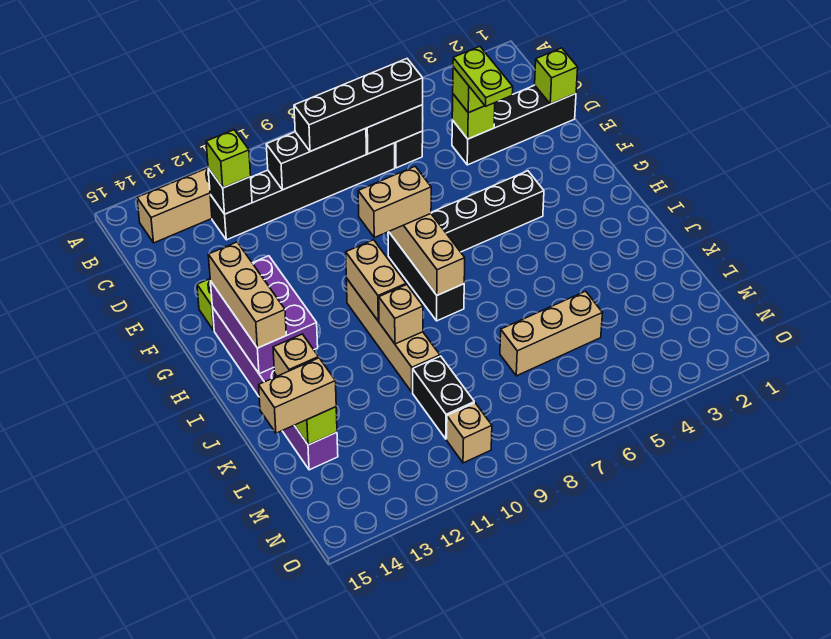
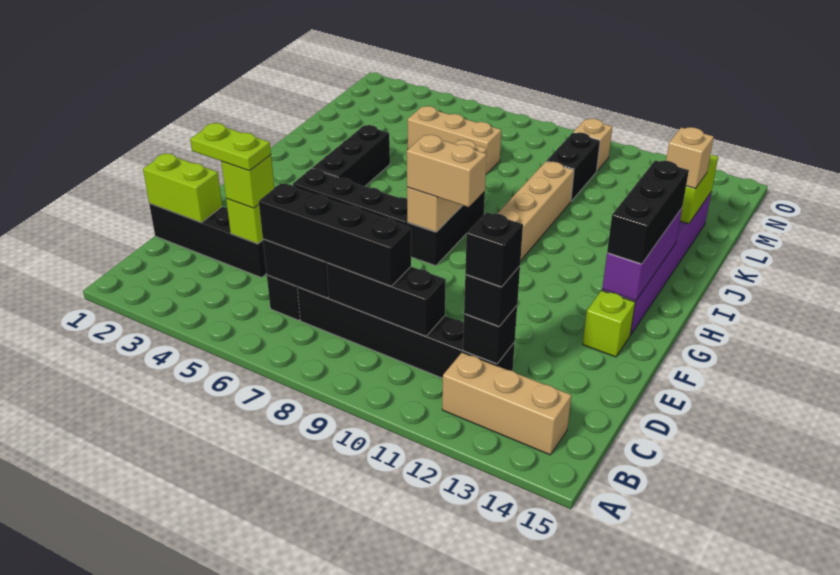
lime brick C12 level 3 -> black brick C12 level 3
none -> black brick C12 level 4
lime brick D1 level 2 -> lime brick D1:D2 level 2
lime plate D4:E4 level 4 -> lime plate D3:D4 level 4
purple brick G13:I14 level 2 -> purple brick G14:I14 level 2
tan brick G14:I14 level 3 -> black brick G14:I14 level 3
none -> black brick H4:J4 level 1
tan brick H10:I10 level 2 -> none
tan brick J10 level 2 -> none
tan brick L14:L15 level 3 -> none

